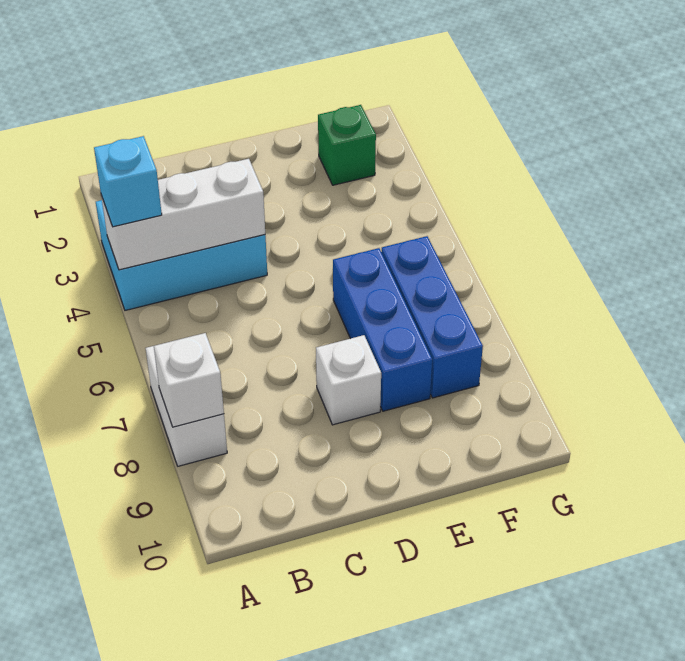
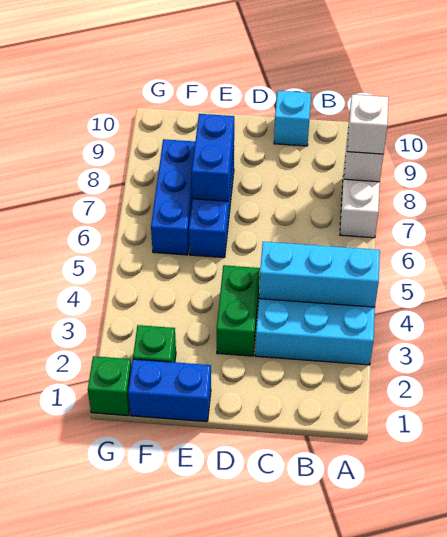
white brick A4:C4 level 2 -> cyan brick A4:C4 level 2
cyan brick A4 level 3 -> cyan brick C10 level 1
none -> green brick D3:D4 level 1
white brick D8 level 1 -> white brick A8 level 3
none -> blue brick E1:F1 level 1
none -> blue brick E7:E8 level 2
none -> green brick G1 level 1

